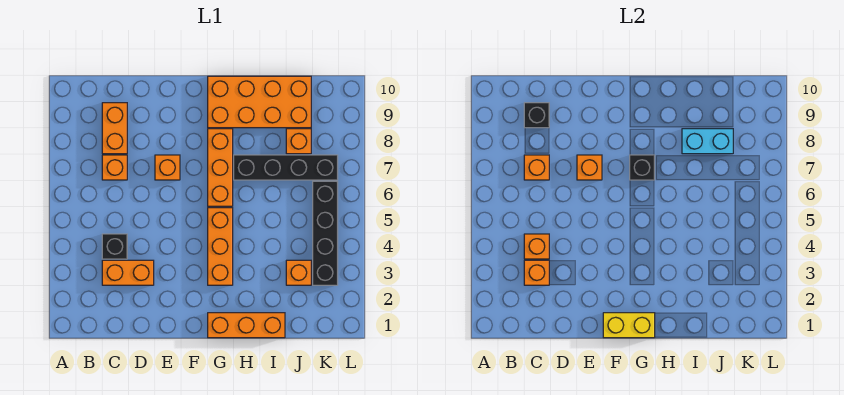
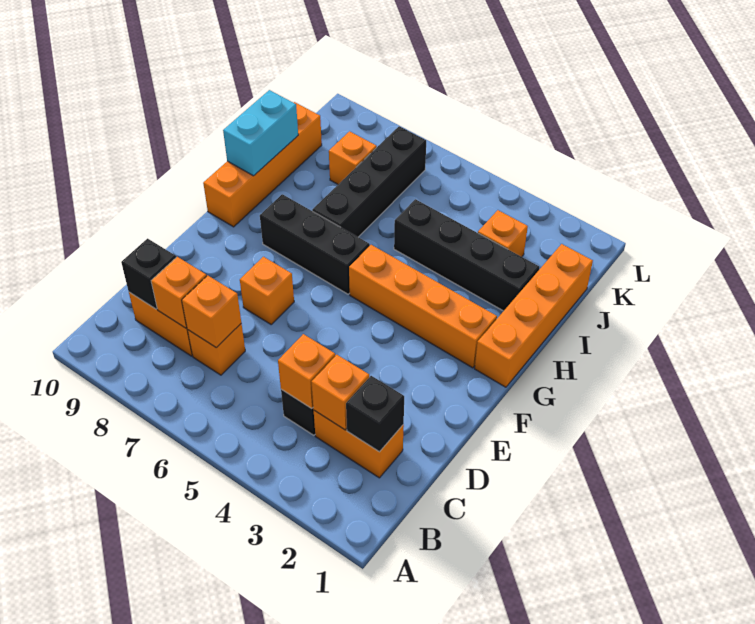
orange brick C3:D3 level 1 -> orange brick C2:C3 level 1
orange brick E7 level 2 -> orange brick C8 level 2
yellow brick F1:G1 level 2 -> none
orange brick G1:I1 level 1 -> orange brick G1:J1 level 1
orange brick G3:G5 level 1 -> orange brick G2:G5 level 1
orange brick G6:G8 level 1 -> black brick G6:G8 level 1
black brick G7 level 2 -> black brick C2 level 2
orange brick G9:J10 level 1 -> orange brick G10:J10 level 1
cyan brick I8:J8 level 2 -> cyan brick H10:I10 level 2
black brick K3:K6 level 1 -> black brick I2:I5 level 1

